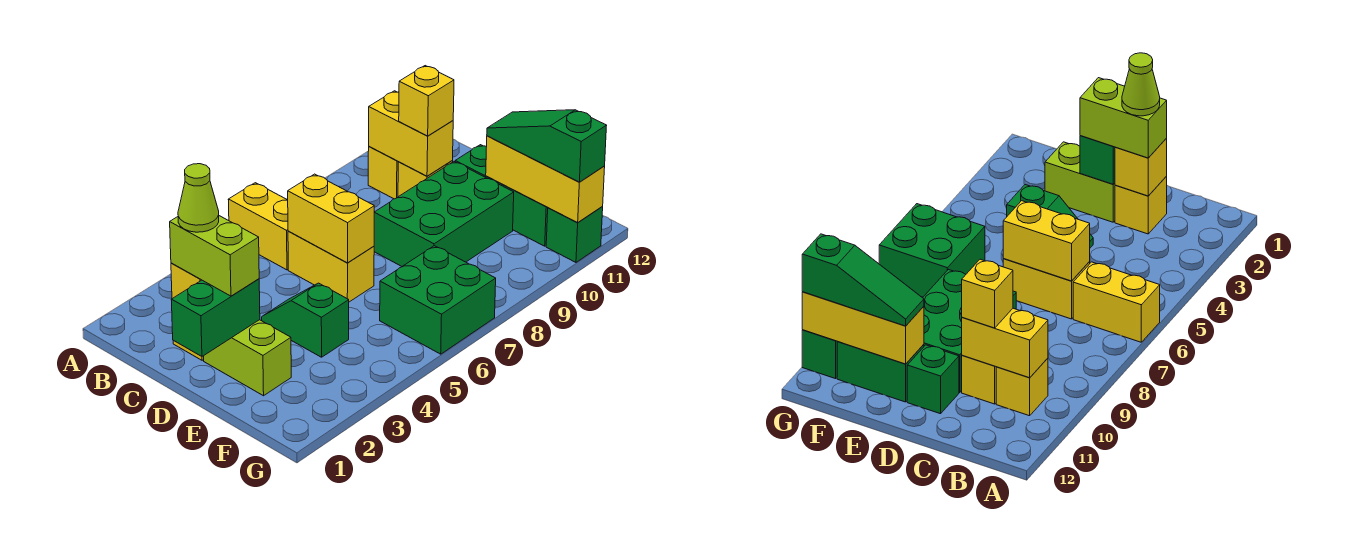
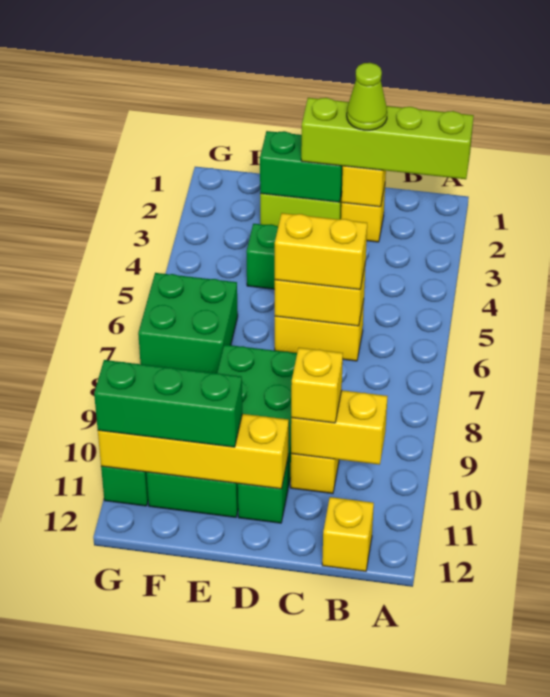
yellow brick A6:B6 level 1 -> yellow brick C6:D6 level 3
yellow brick B10 level 1 -> yellow brick B12 level 1
lime brick C2:D2 level 3 -> lime brick A2:D2 level 3
green brick D1:D2 level 2 -> green brick D2:E2 level 2
yellow brick E11:G11 level 2 -> yellow brick D11:G11 level 2
green slope E11:G11 level 3 top G -> green brick E11:G11 level 3

